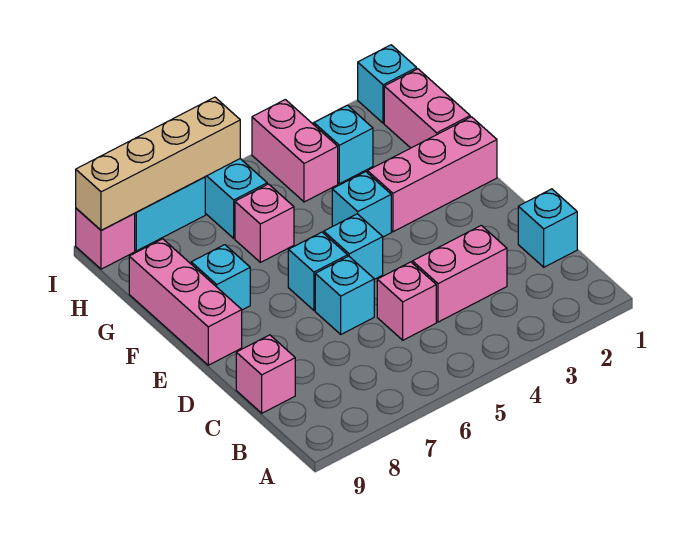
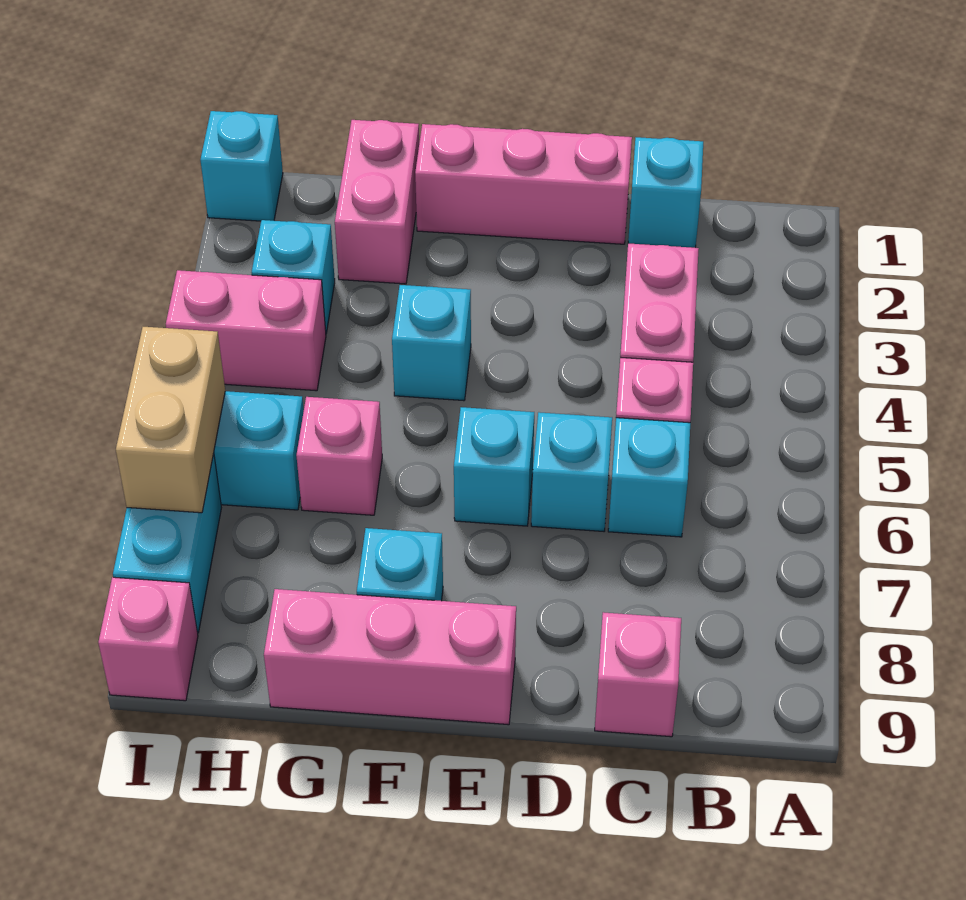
cyan brick E5 level 1 -> cyan brick C6 level 1
pink brick F1:F3 level 1 -> pink brick D1:F1 level 1
pink brick G1:H1 level 1 -> pink brick G1:G2 level 1
tan brick I6:I9 level 2 -> tan brick I6:I7 level 2

